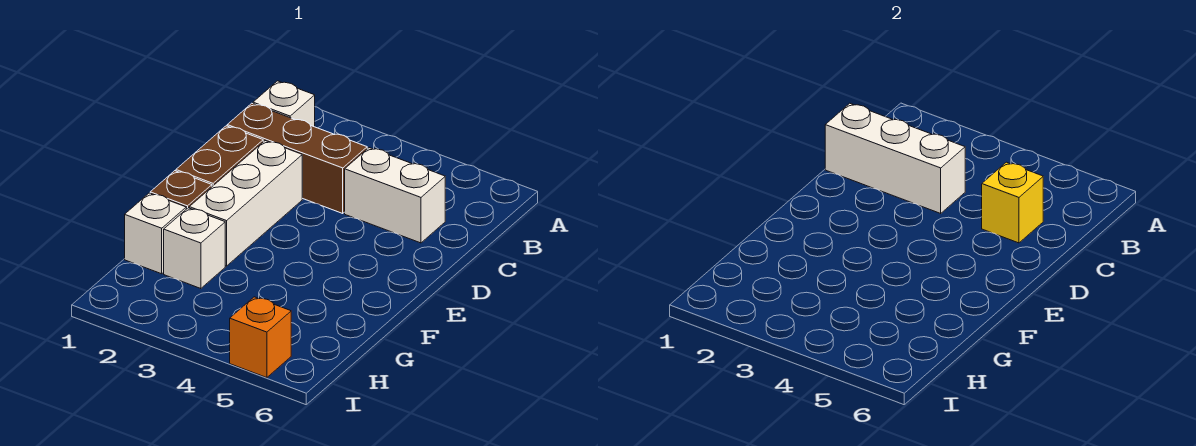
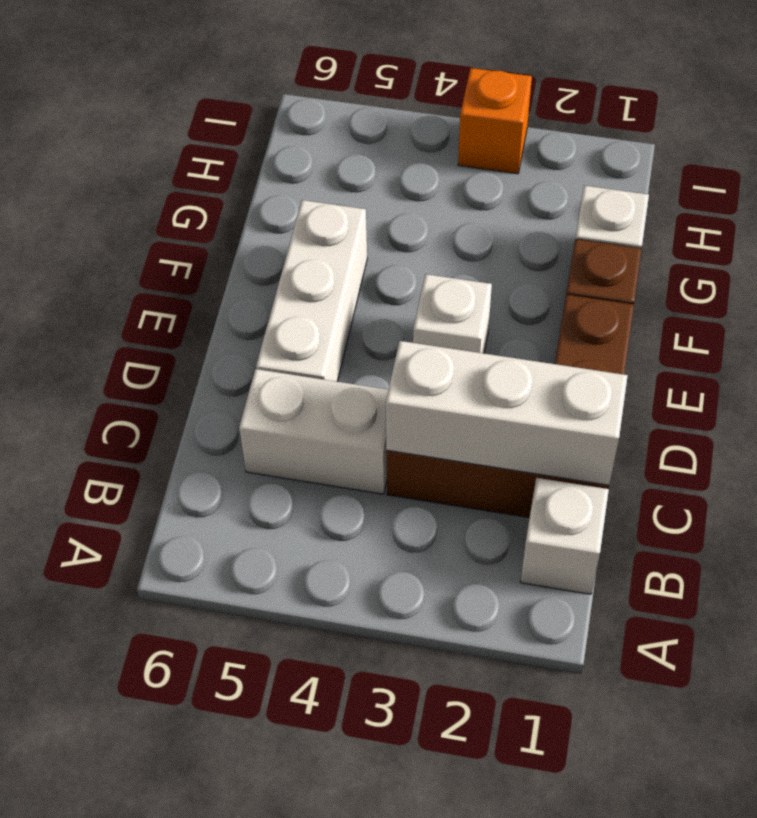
yellow brick C5 level 2 -> none
white brick D2:F2 level 1 -> white brick D5:F5 level 1
white brick G2 level 1 -> white brick E3 level 1
orange brick I5 level 1 -> orange brick I3 level 1

